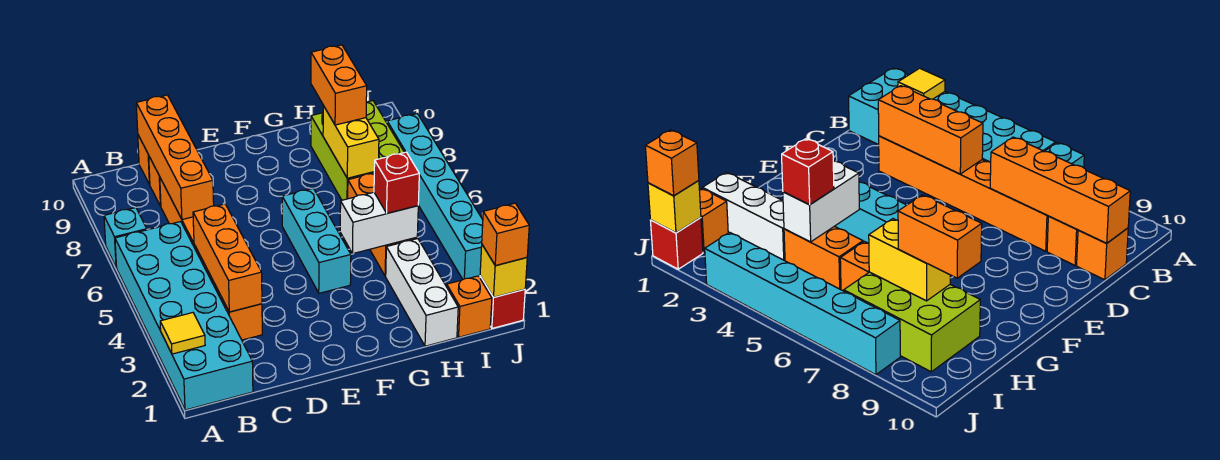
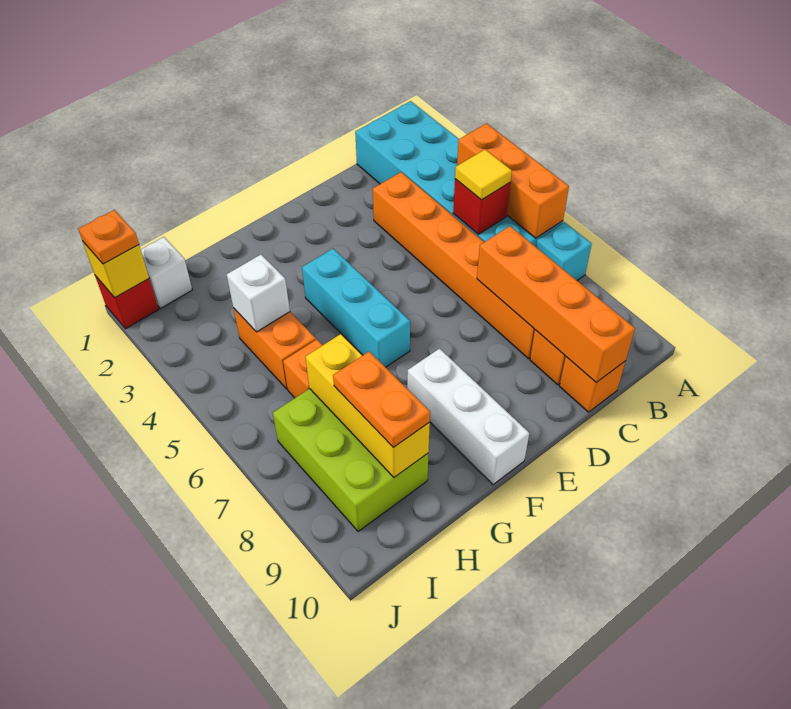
yellow tile A2 level 2 -> yellow tile B5 level 3
orange brick C3:C5 level 2 -> orange brick A4:A6 level 2
white brick G4:H4 level 2 -> white brick H4 level 2
white brick H1:H3 level 1 -> white brick F8:F10 level 1
red brick H4 level 3 -> red brick B5 level 2
yellow brick H7:H8 level 2 -> yellow brick H7:H9 level 2
orange brick H8:H9 level 3 -> orange plate H8:H9 level 3
orange brick I1 level 1 -> white brick I1 level 1
orange brick J1 level 3 -> orange plate J1 level 3
cyan brick J3:J8 level 1 -> none

